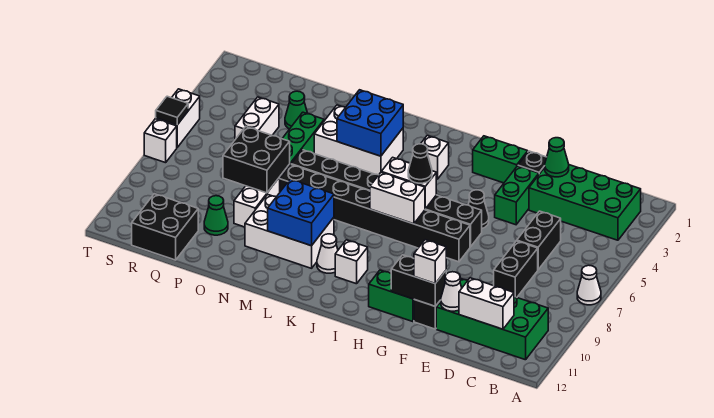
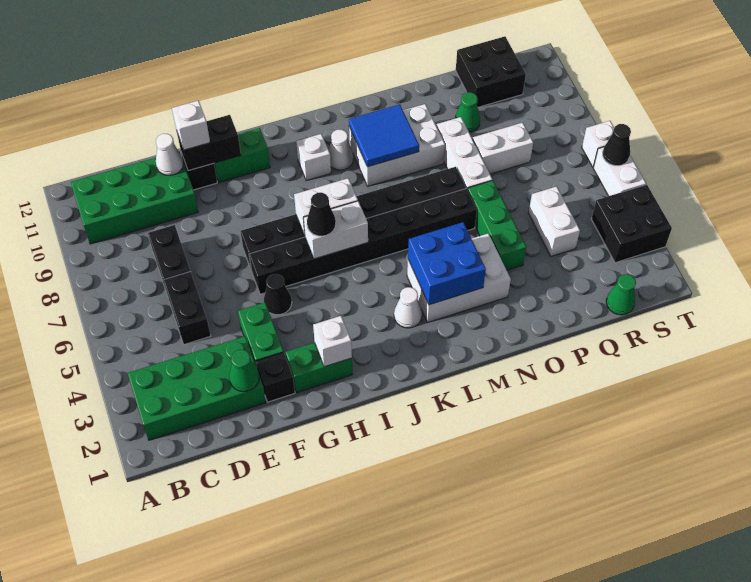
white cone A7 level 1 -> white cone K3 level 1
white brick C11:D11 level 2 -> white brick P8:Q8 level 1
white brick J3 level 1 -> white brick H2 level 2
blue brick L9:M10 level 2 -> blue tile L9:M10 level 2
black brick O7:P8 level 2 -> black brick S3:T4 level 1
green cone P3 level 1 -> green cone R1 level 1
black tile T6 level 2 -> black cone T6 level 2

